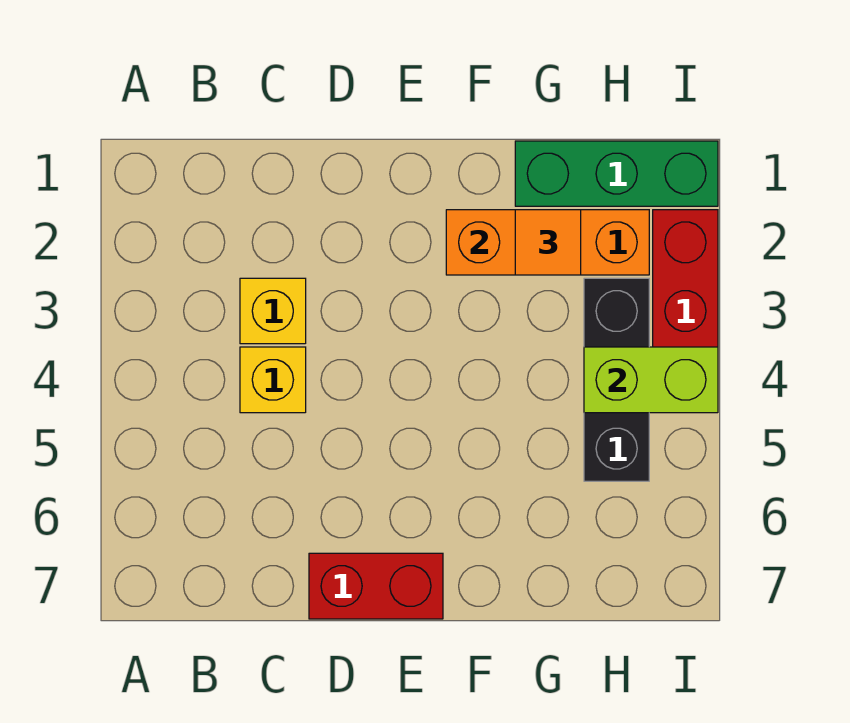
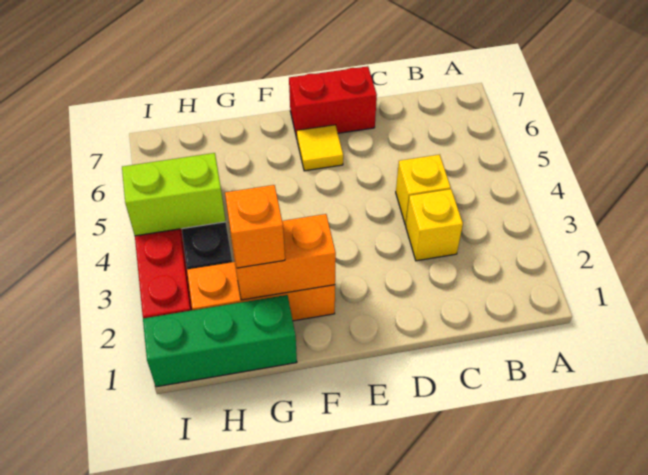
none -> yellow tile E6 level 1
orange tile G2 level 3 -> orange brick G2 level 3

